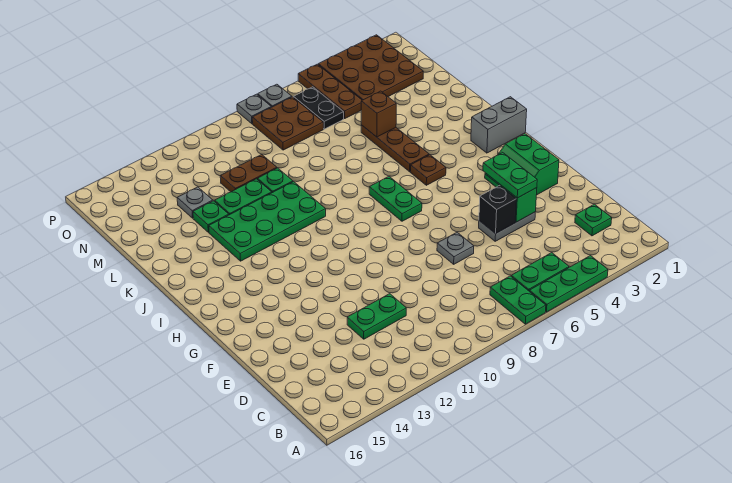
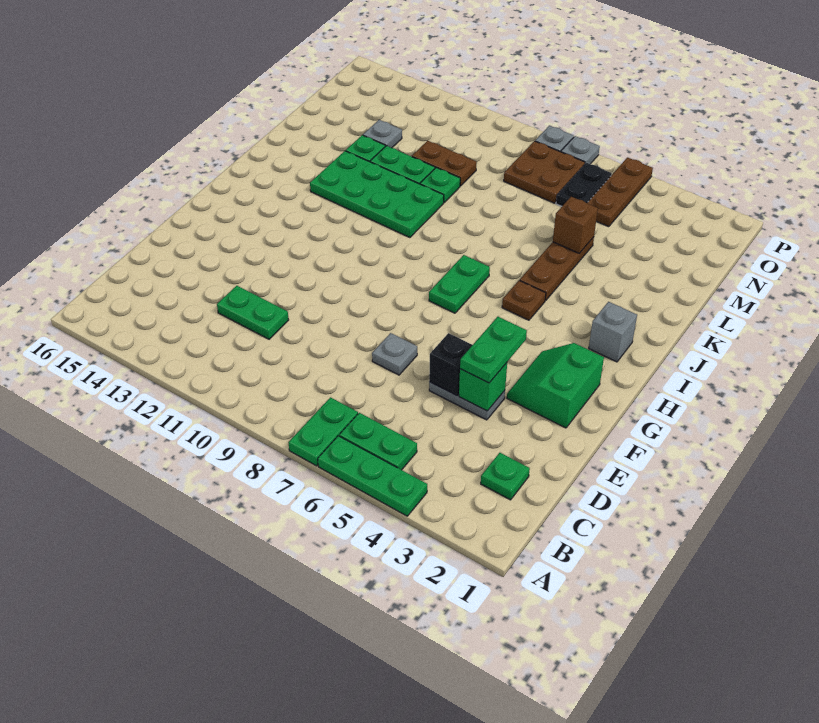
grey brick I1:I2 level 1 -> grey brick I2 level 1
brown plate N2:P4 level 1 -> none

